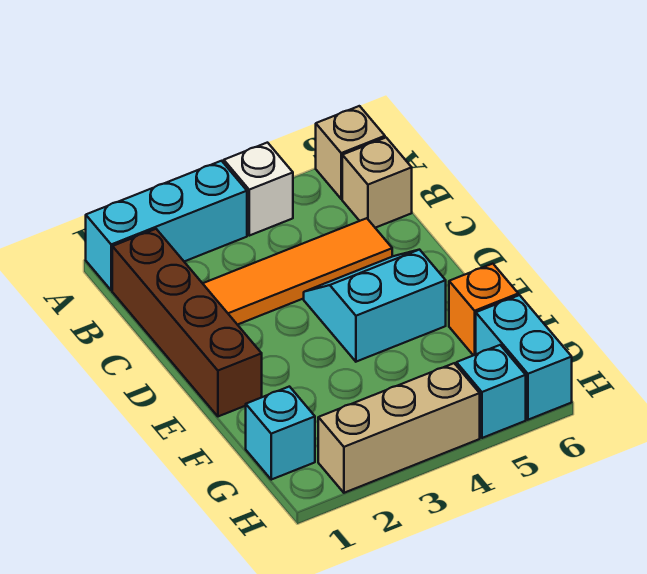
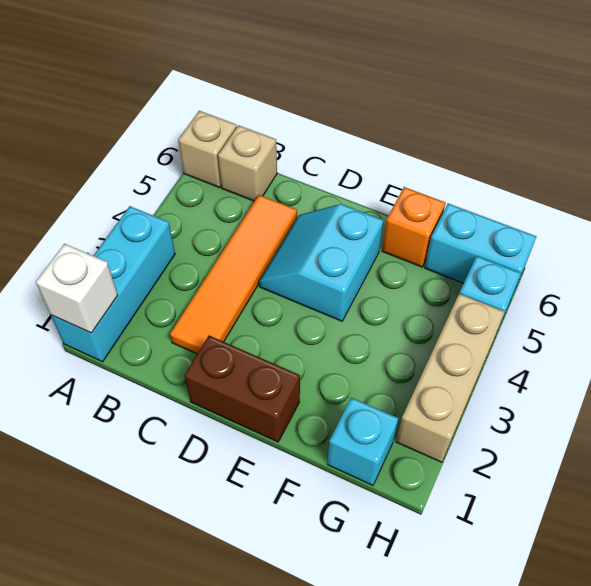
white brick A4 level 1 -> white brick A1 level 2
brown brick B1:E1 level 1 -> brown brick D1:E1 level 1

